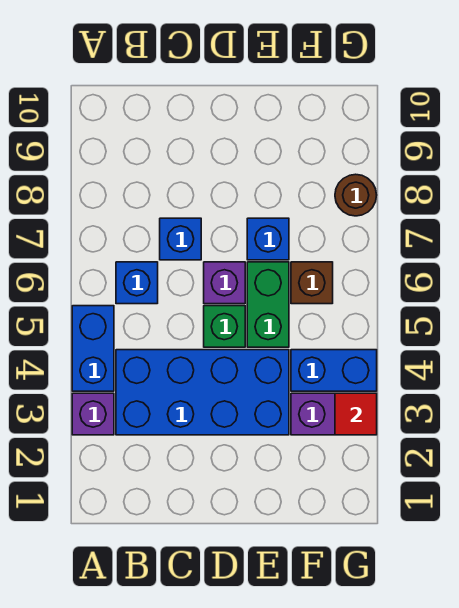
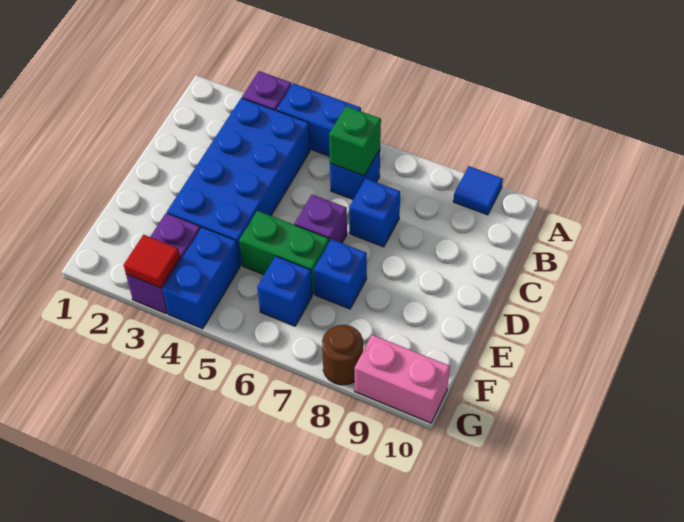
none -> blue tile A9 level 1
green brick D5 level 1 -> green brick B6 level 2
brown brick F6 level 1 -> blue brick F6 level 1
none -> pink brick G9:G10 level 1

